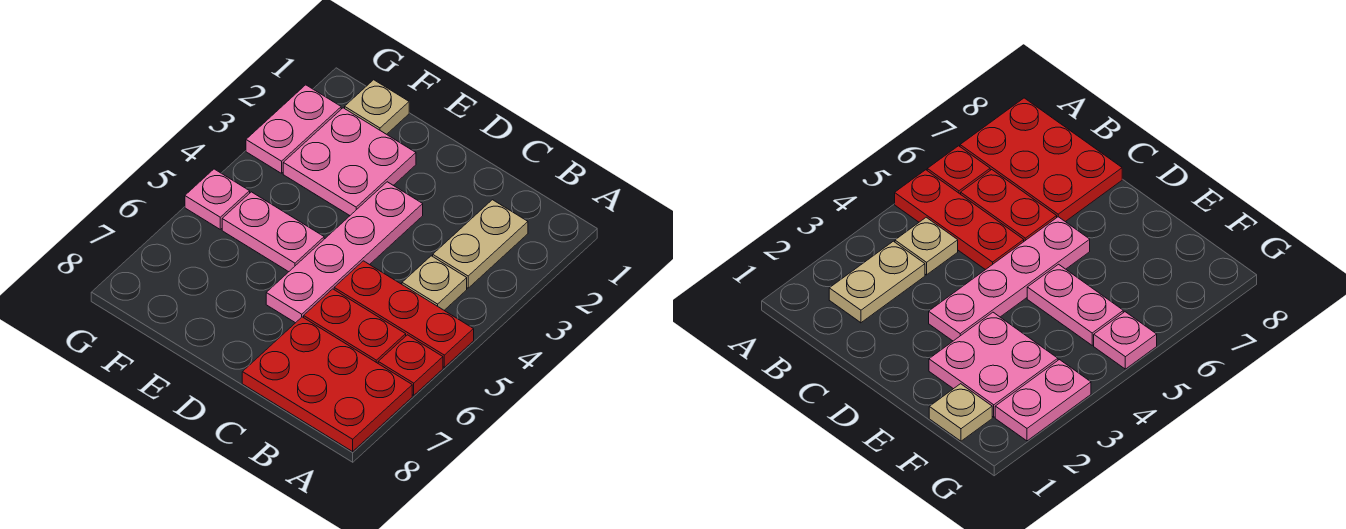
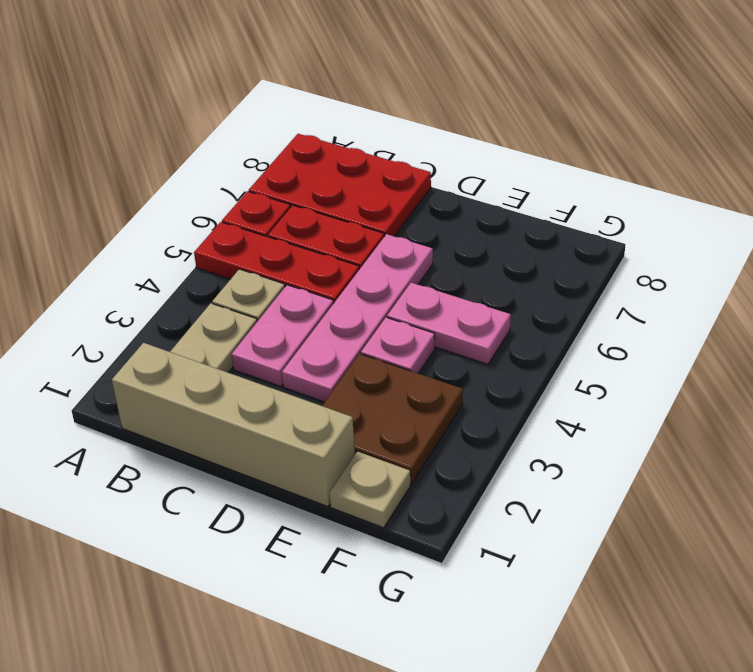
none -> tan brick B1:E1 level 1
pink plate E2:F3 level 1 -> brown plate E2:F3 level 1
pink plate G2:G3 level 1 -> pink plate C3:C4 level 1
pink plate G5 level 1 -> pink plate E4 level 1

